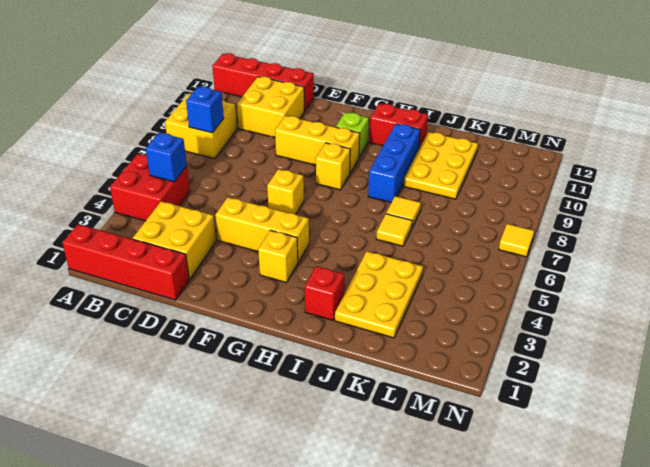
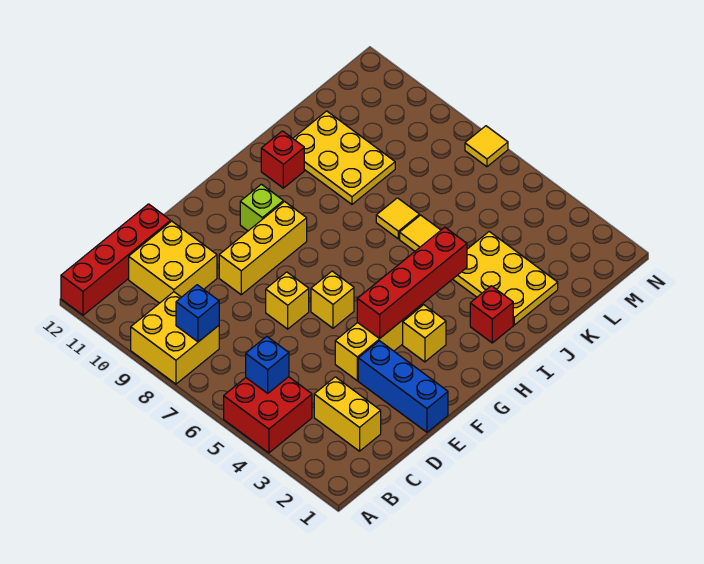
red brick A1:D1 level 1 -> red brick F4:I4 level 2
yellow brick C2:D3 level 1 -> yellow brick C2:C3 level 1
yellow brick G8 level 1 -> yellow brick E7 level 1
red brick H11:I11 level 1 -> red brick I11 level 1
blue brick I8:I10 level 1 -> blue brick E1:E3 level 1

